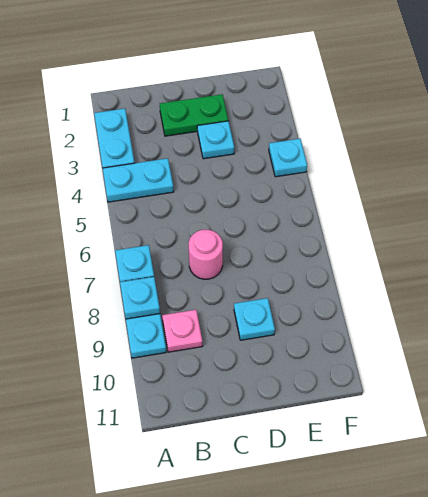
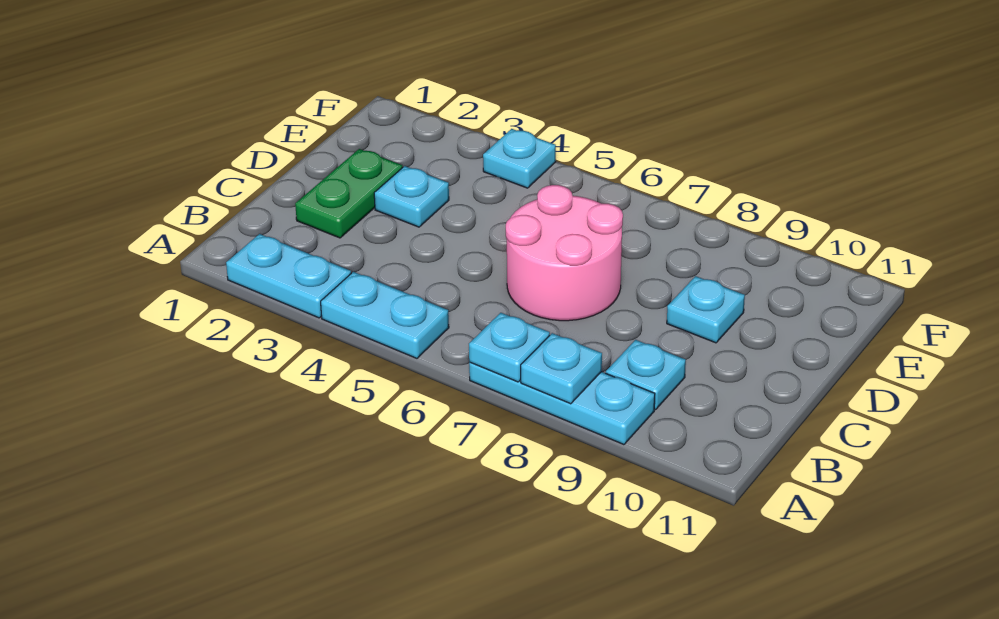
cyan plate A4:B4 level 1 -> cyan plate A4:A5 level 1
pink plate B9 level 1 -> cyan plate B9 level 1
pink round brick C7 level 1 -> pink round brick C6:D7 level 1

